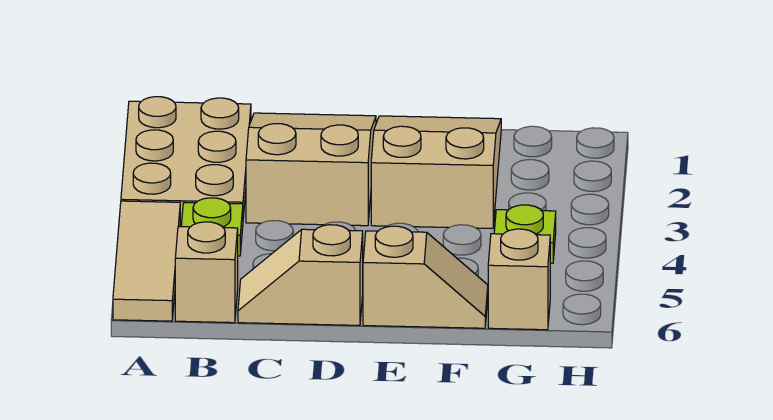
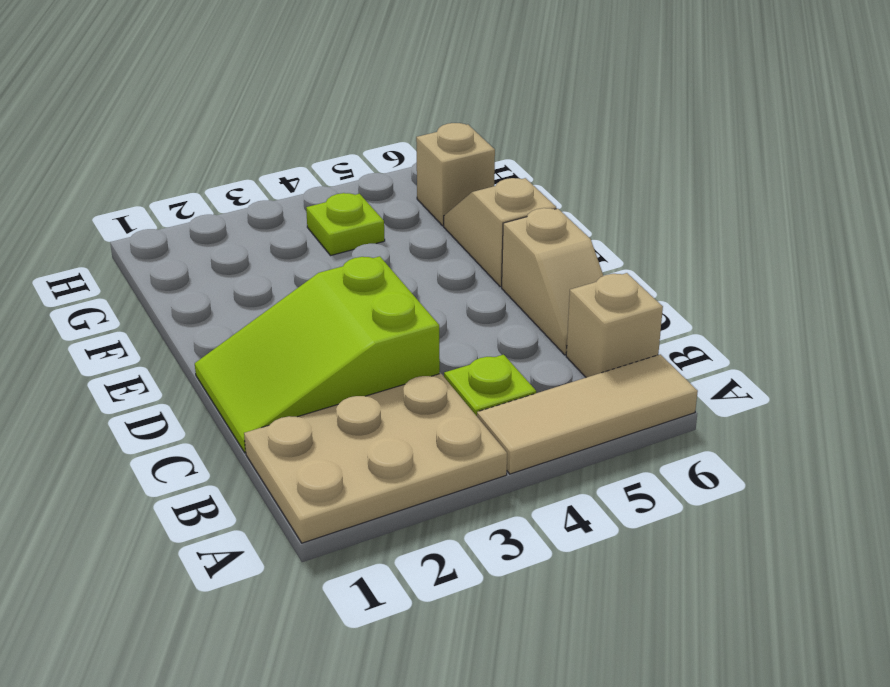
tan slope C1:D3 level 1 top 3 -> lime slope C1:D3 level 1 top 3
tan slope E1:F3 level 1 top 3 -> none

